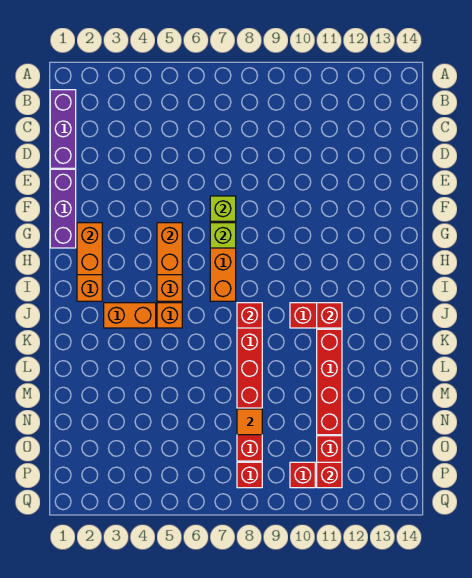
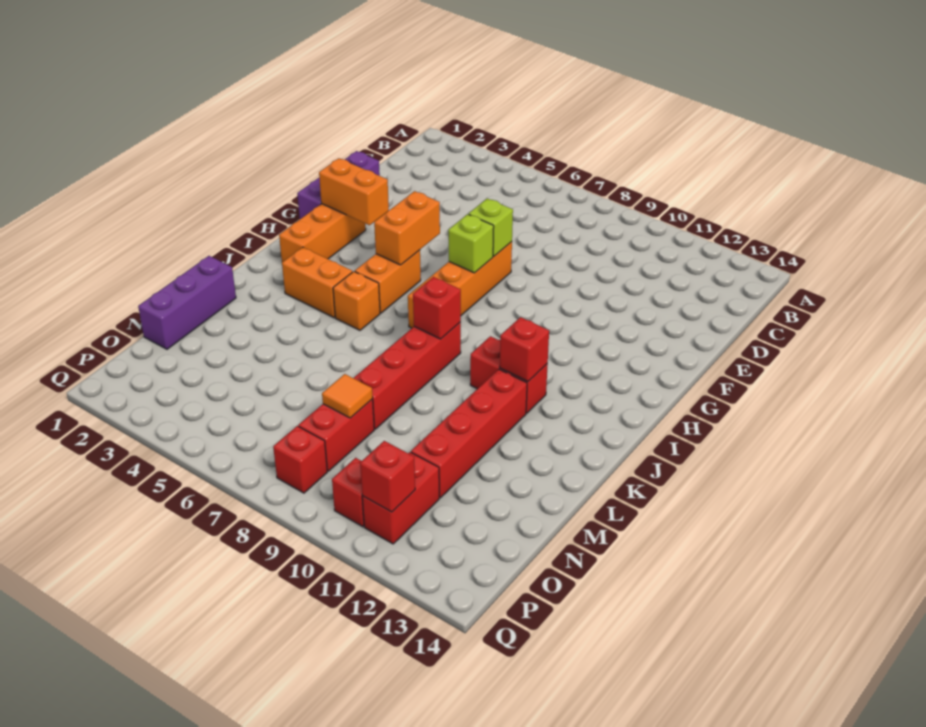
purple brick B1:D1 level 1 -> purple brick L1:N1 level 1
orange brick G2:H2 level 2 -> orange brick G2:G3 level 2

